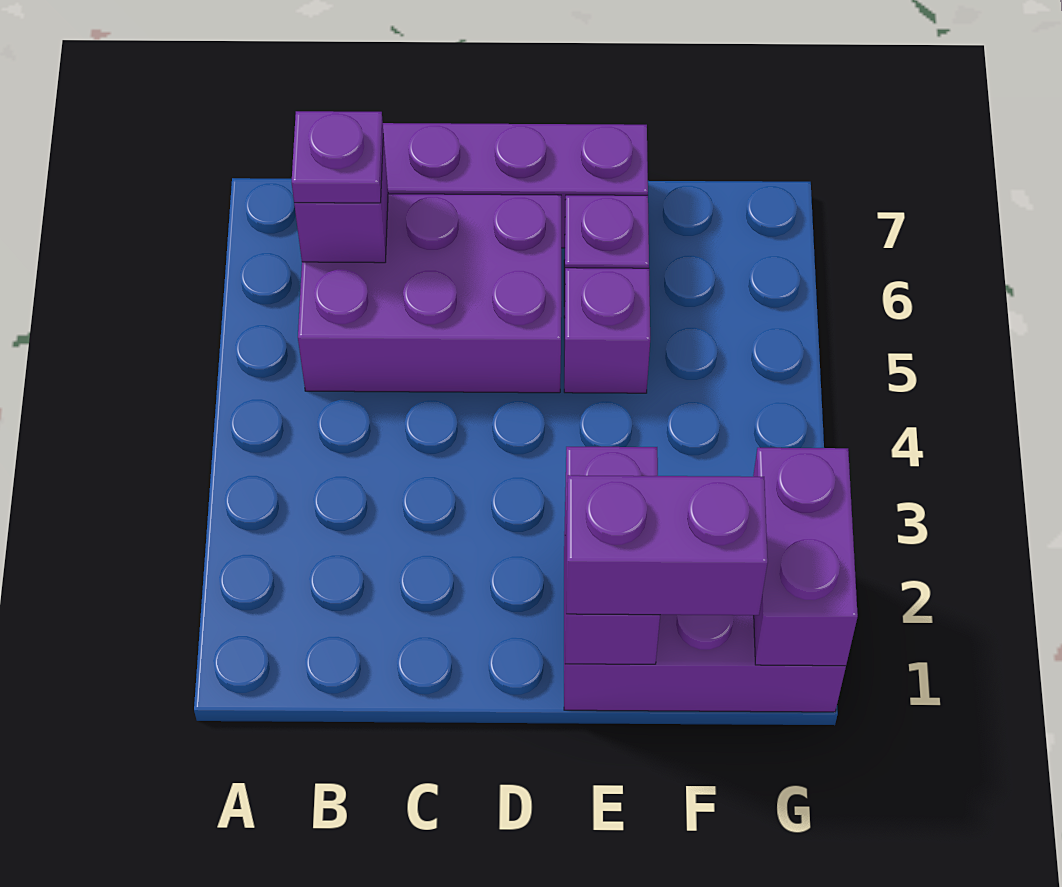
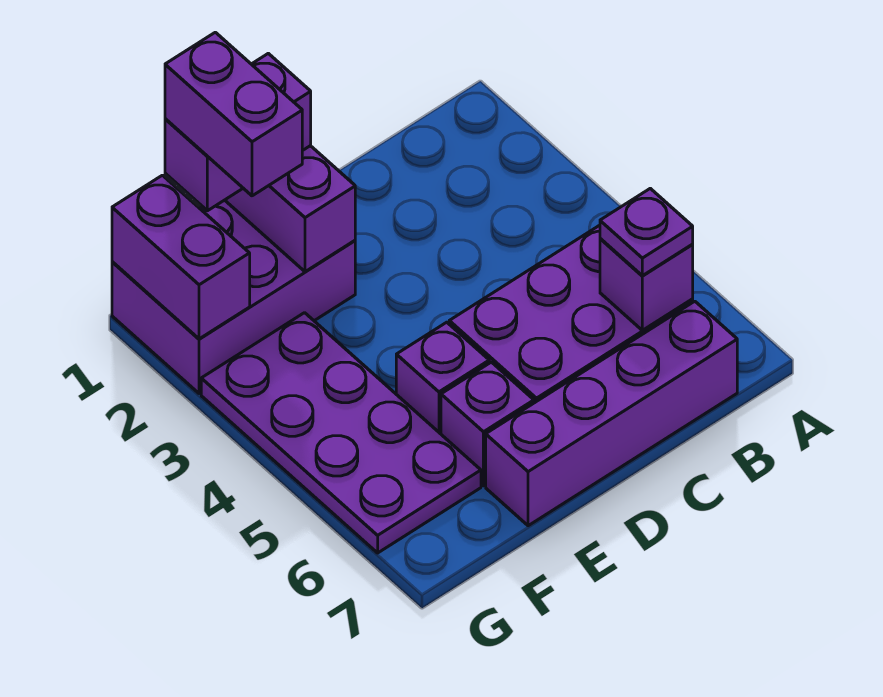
none -> purple brick F1:F2 level 4
none -> purple plate F3:G6 level 1

